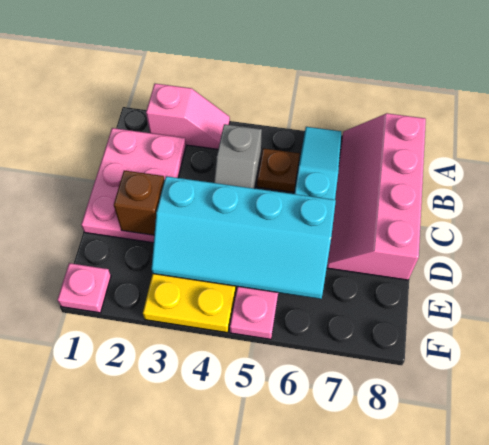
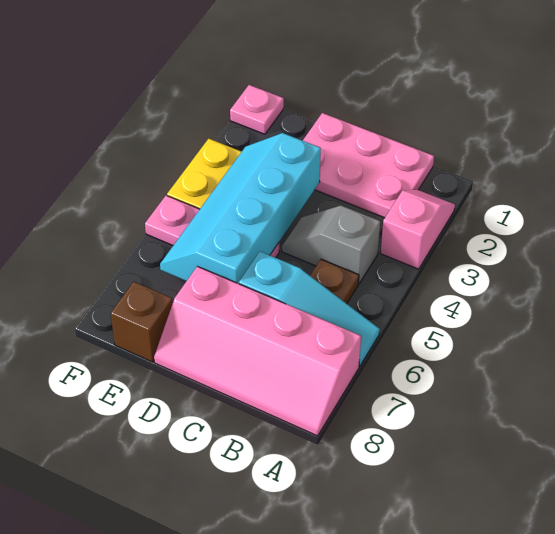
pink slope A2:A3 level 1 top 2 -> pink slope A2:A3 level 1 top 3
pink slope A7:D8 level 1 top 8 -> pink slope A7:D8 level 1 top 7
brown brick D2 level 2 -> brown brick E8 level 1

